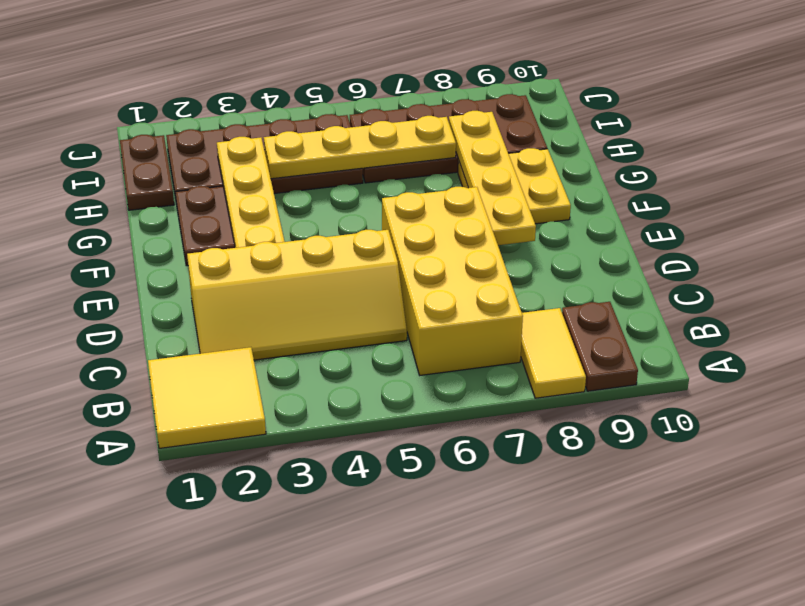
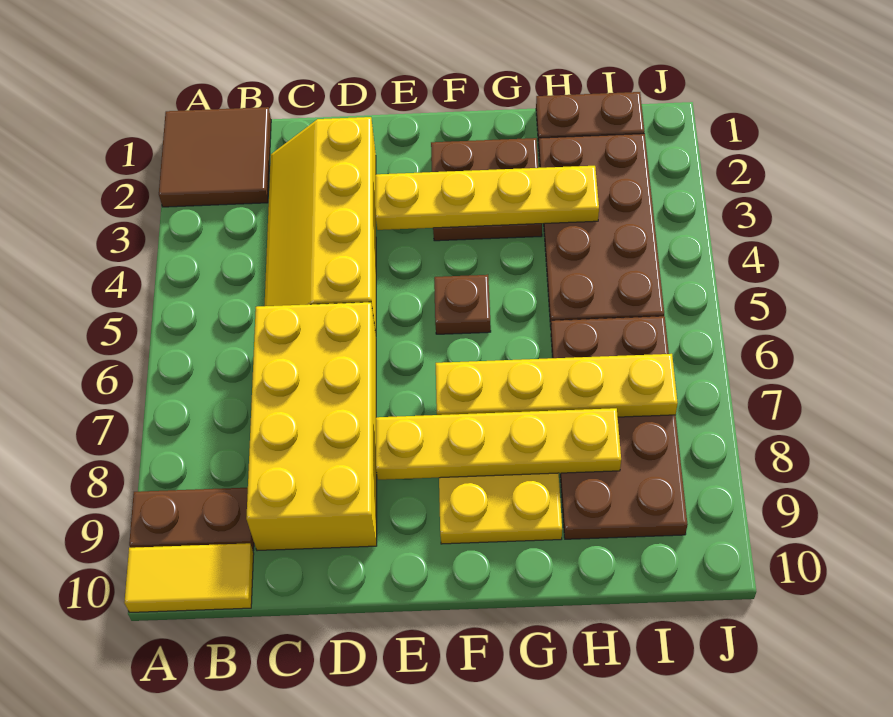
yellow tile A1:B2 level 1 -> brown tile A1:B2 level 1
yellow tile A8:B8 level 1 -> yellow tile A10:B10 level 1
yellow brick B6:E7 level 1 -> yellow brick C6:D9 level 1
none -> brown plate F5 level 1
yellow plate H4:H7 level 2 -> yellow plate F7:I7 level 2

